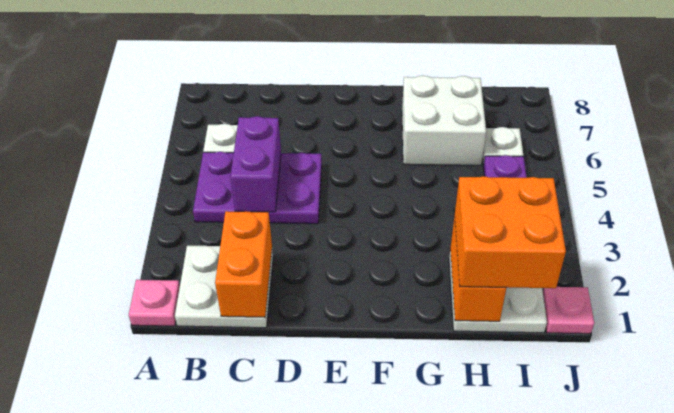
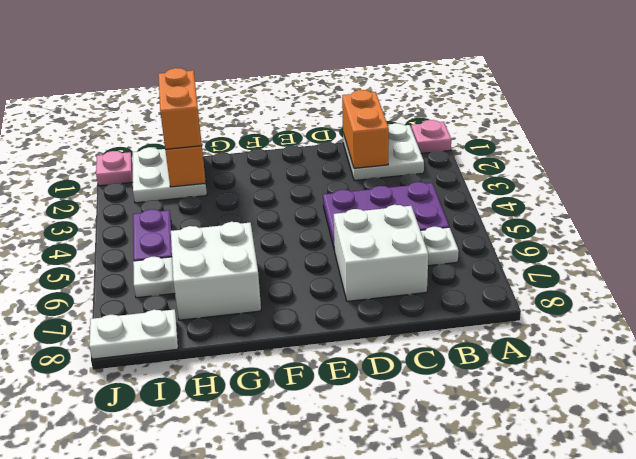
purple brick C4:C5 level 2 -> none
none -> white brick C6:D7 level 1
orange brick H1:I2 level 3 -> orange brick H1:H2 level 3
none -> white plate I8:J8 level 1

